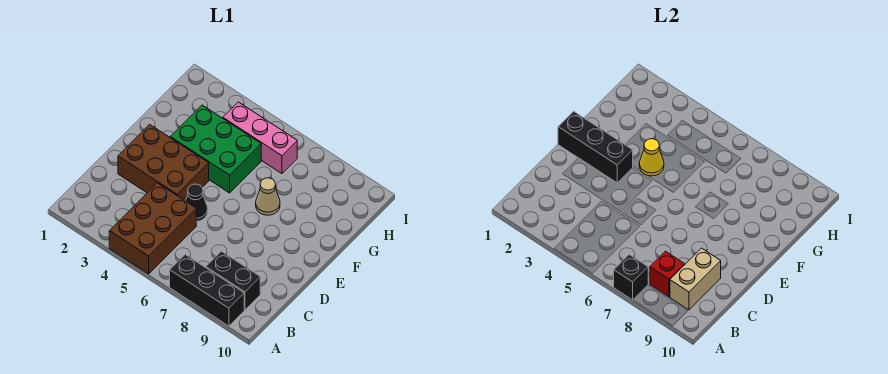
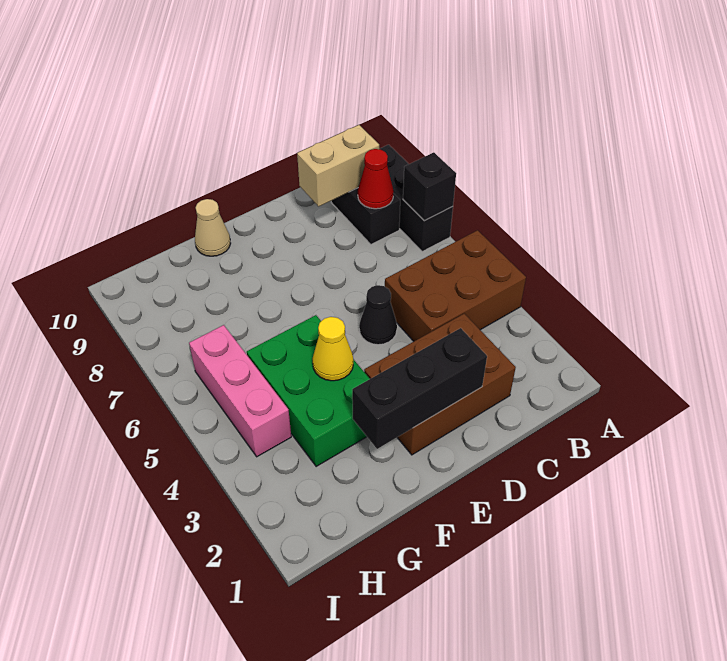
red brick B8 level 2 -> red cone B8 level 2
brown brick D2:E4 level 1 -> brown brick C2:E3 level 1
black brick E1:E3 level 2 -> black brick D2:F2 level 2
tan cone F7 level 1 -> tan cone F10 level 1

